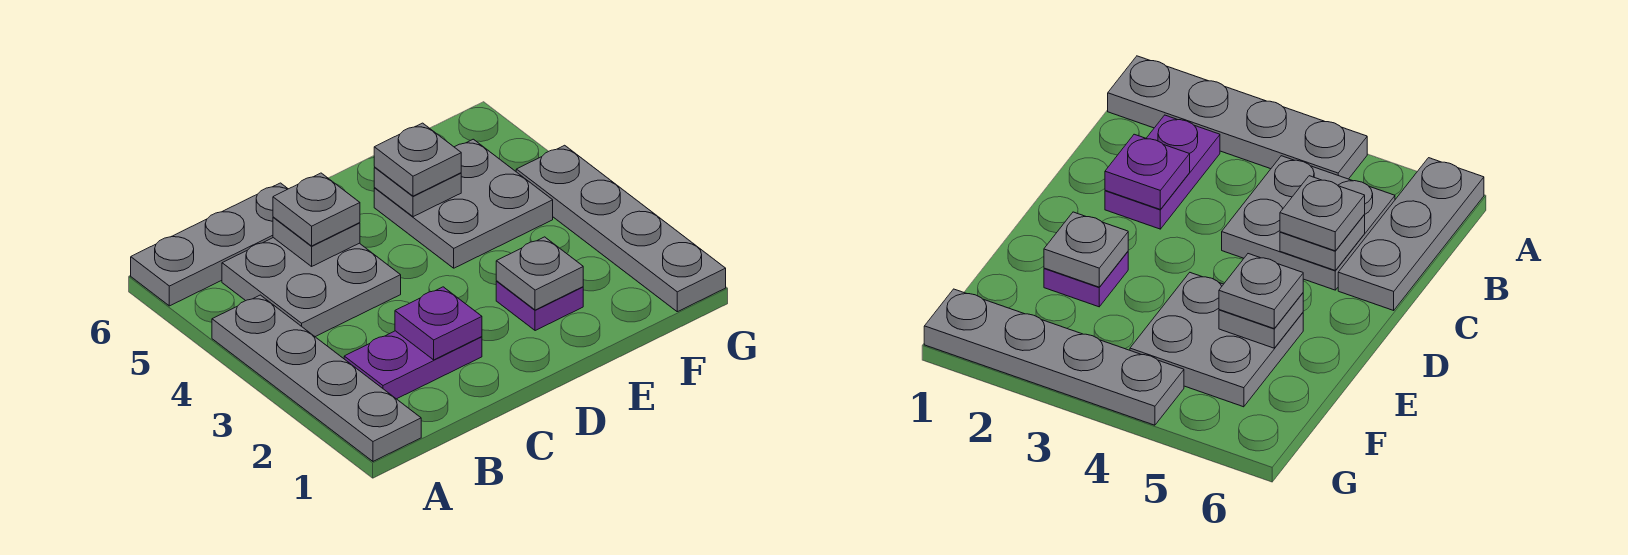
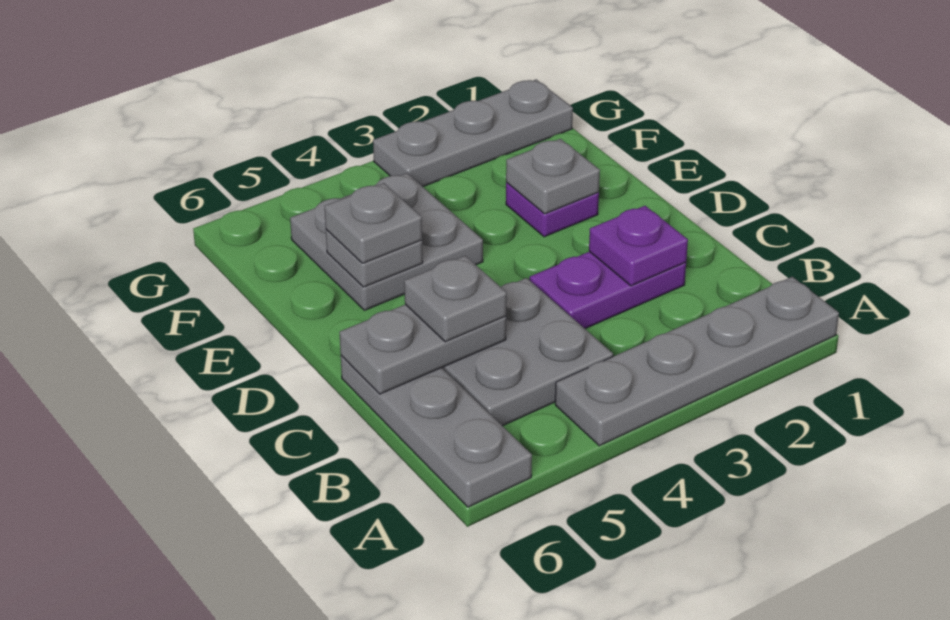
purple plate B2:C2 level 1 -> purple plate C2:C3 level 1
grey plate C5 level 2 -> grey plate C5:C6 level 2
grey plate G1:G4 level 1 -> grey plate G1:G3 level 1

